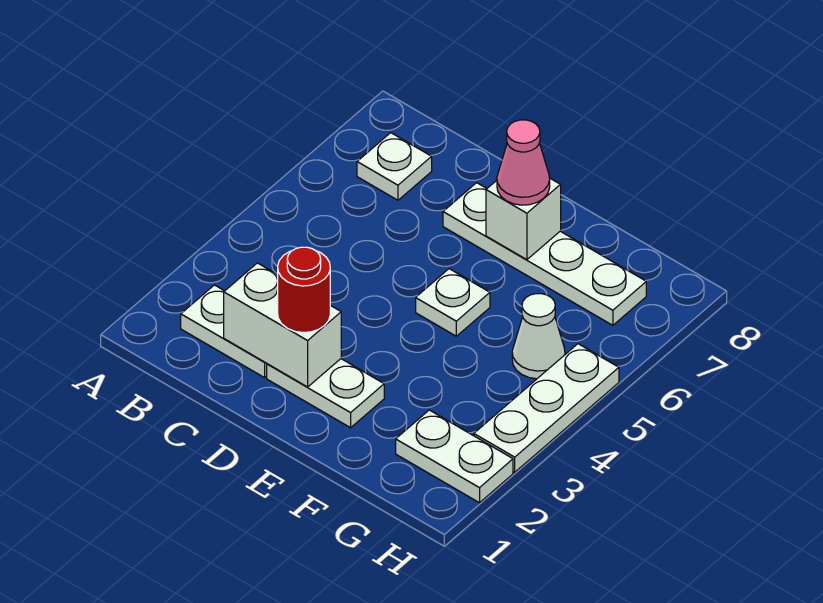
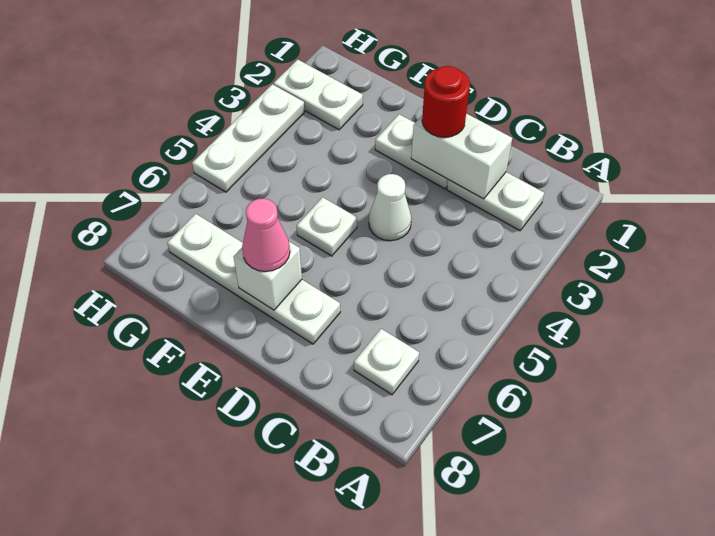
white cone G5 level 1 -> white cone D4 level 1

